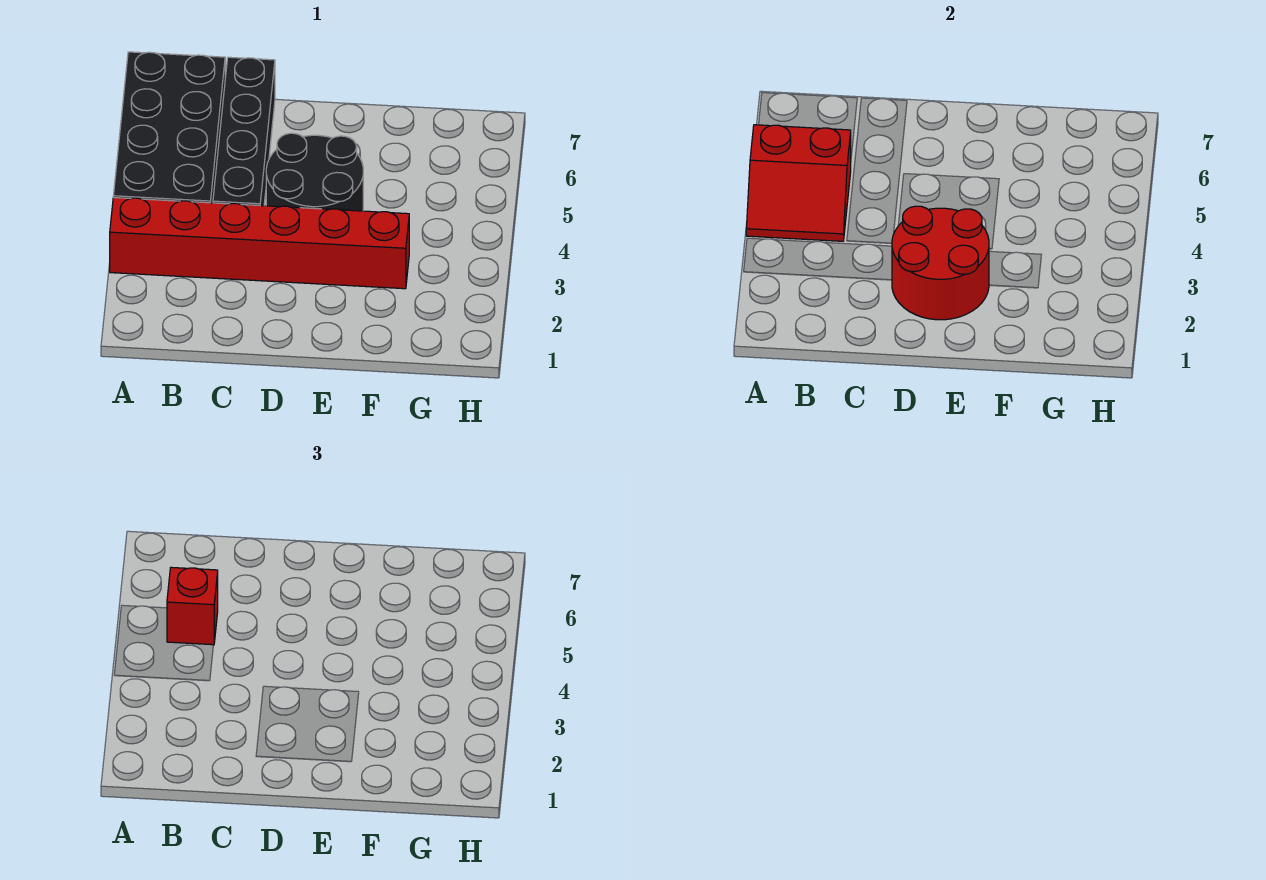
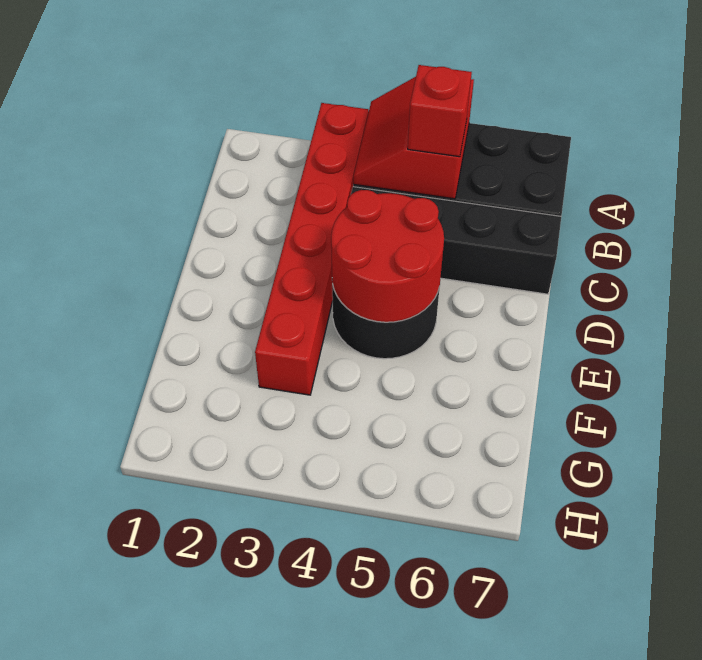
red round brick D2:E3 level 2 -> red round brick D4:E5 level 2

